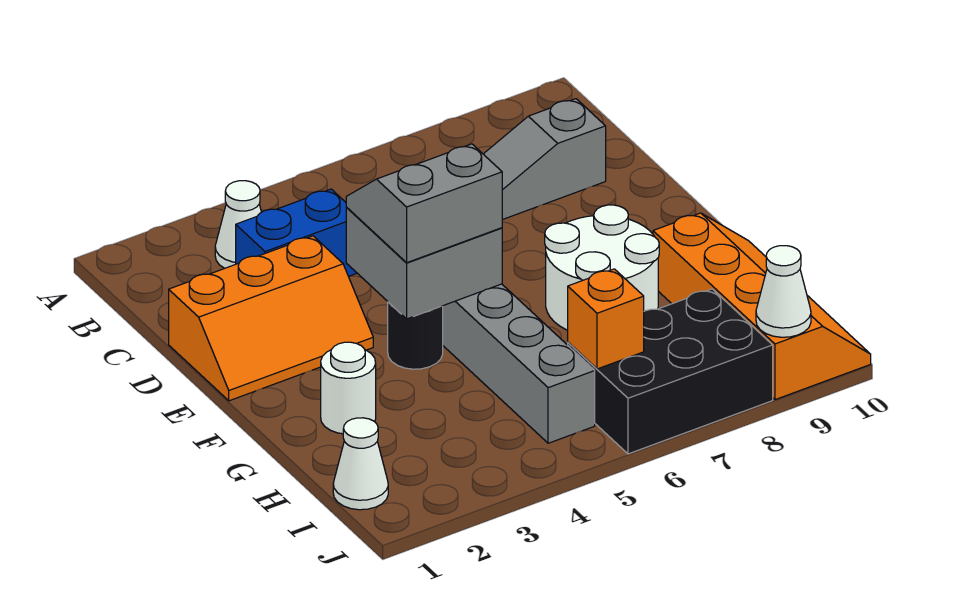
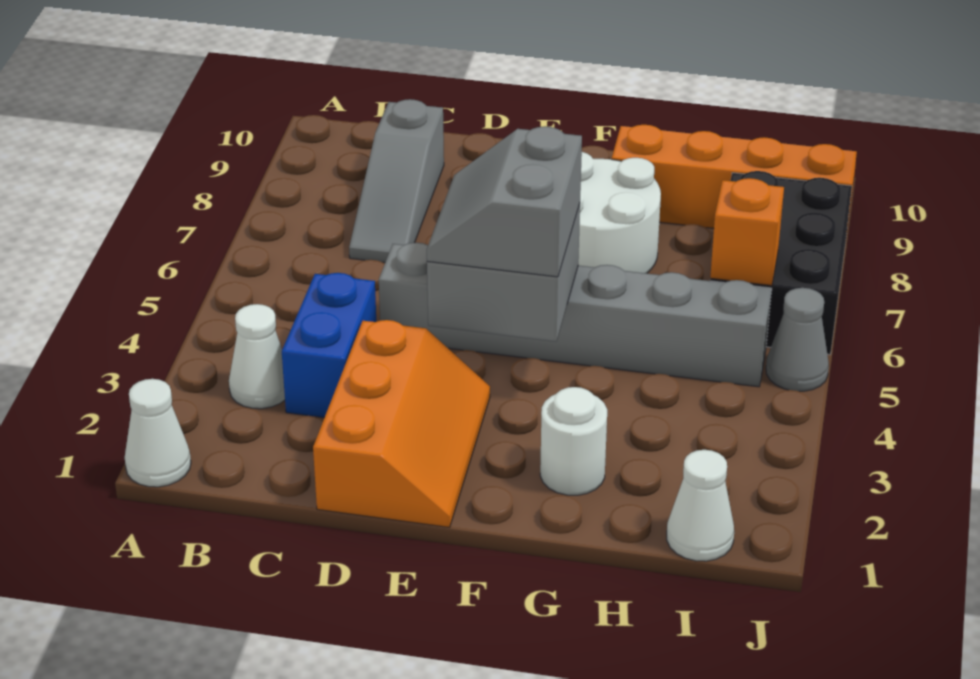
black round brick F4 level 1 -> none
none -> grey cone J5 level 1
white cone J9 level 2 -> white cone A1 level 1

